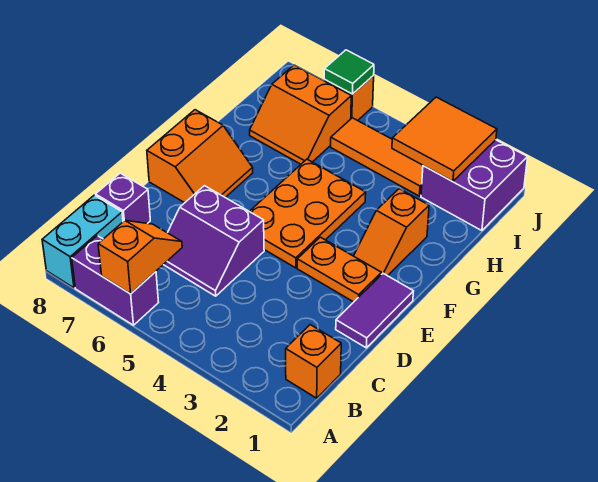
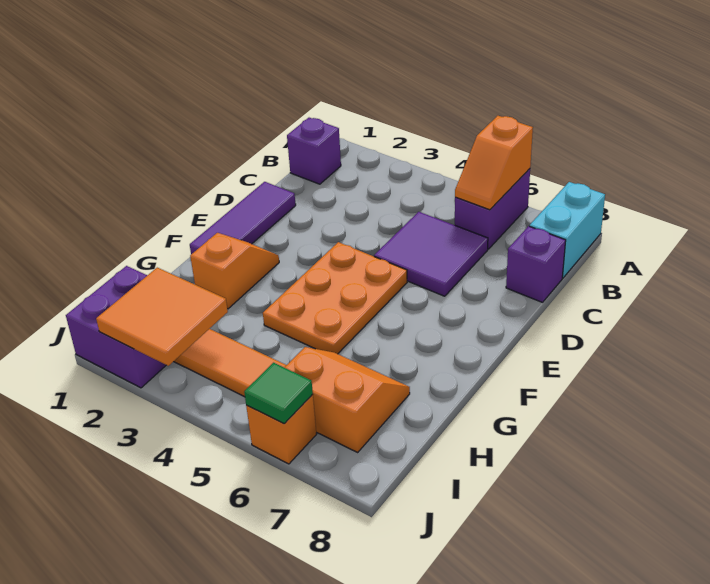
purple brick A6:A7 level 1 -> purple brick A6:B6 level 1
orange brick B1 level 1 -> purple brick B1 level 1
purple slope C5:D6 level 1 top D -> purple tile C5:D6 level 1
purple tile D1:E1 level 1 -> purple tile D1:F1 level 1
orange plate E2:E3 level 1 -> none
orange slope E7:F8 level 1 top 8 -> none

